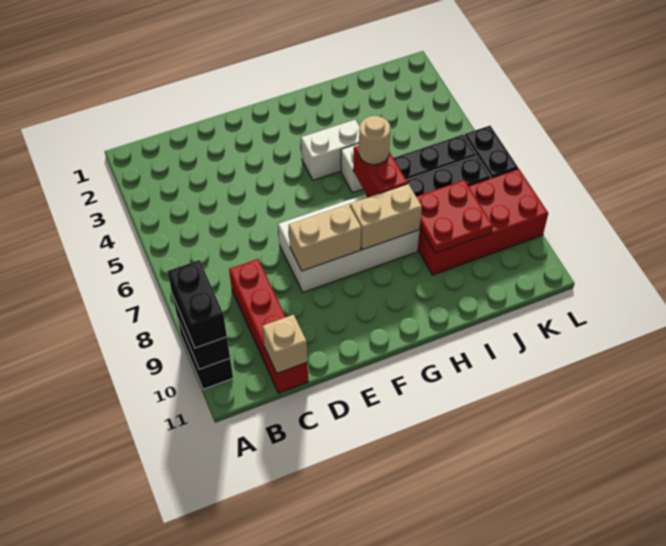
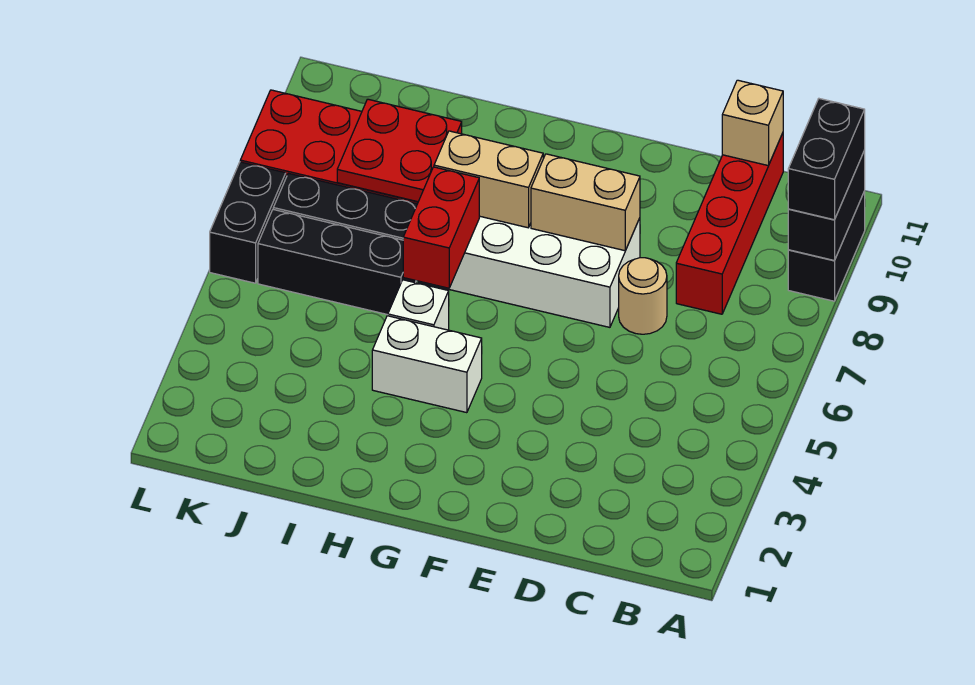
tan round brick H6 level 3 -> tan round brick D7 level 1

